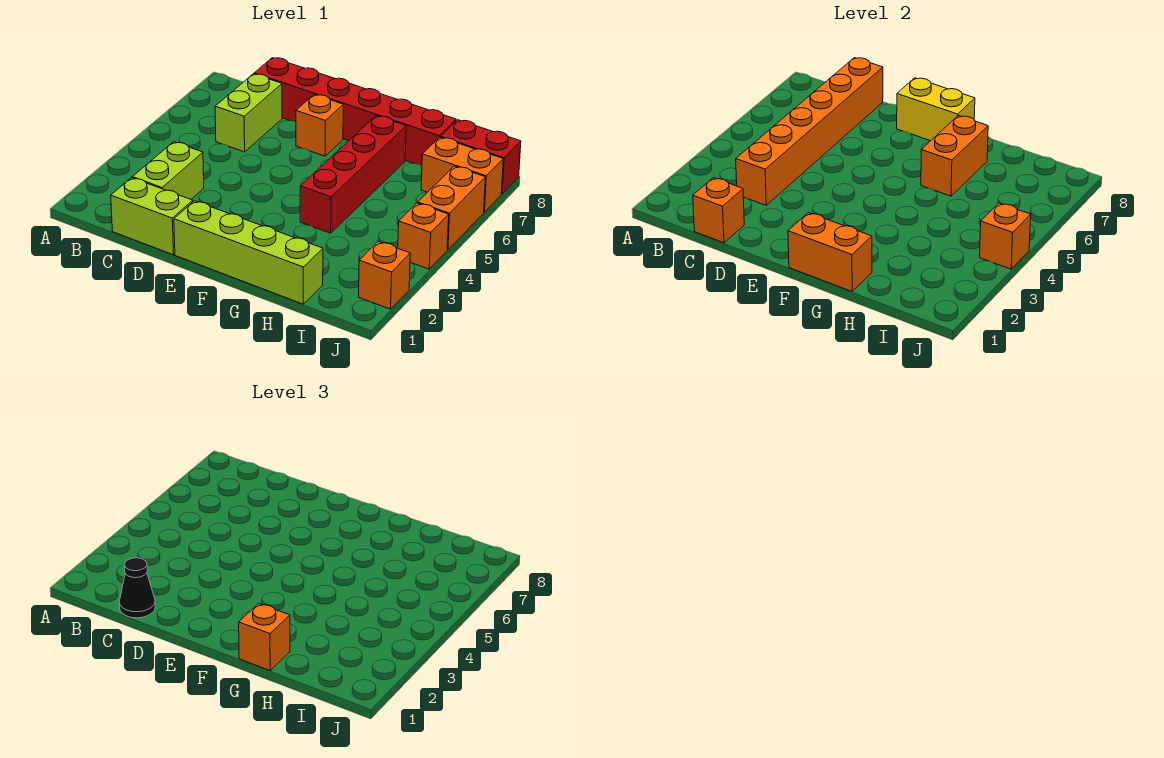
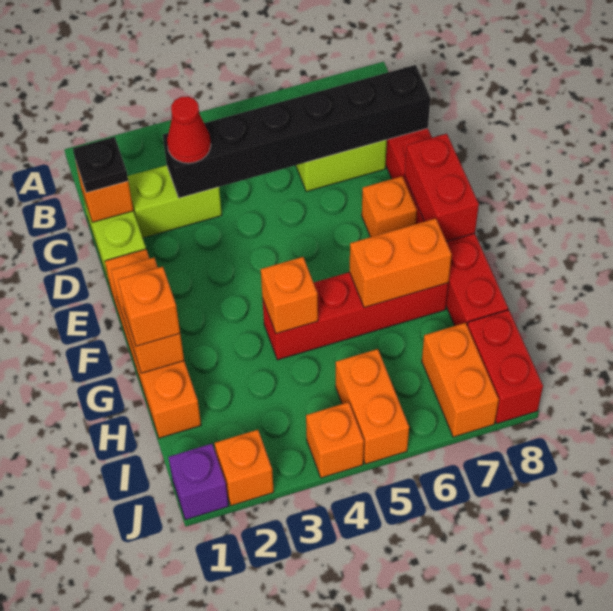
black cone C1 level 3 -> black plate C1 level 3
orange brick C3:C8 level 2 -> black brick C3:C8 level 2
none -> red cone C3 level 3
lime brick E1:H1 level 1 -> orange brick E1:H1 level 1
yellow brick E8:F8 level 2 -> red brick E8:F8 level 2
none -> purple brick J1 level 1
orange brick J4 level 2 -> orange brick G4 level 2
orange brick J5:J6 level 1 -> orange brick I5:J5 level 1

